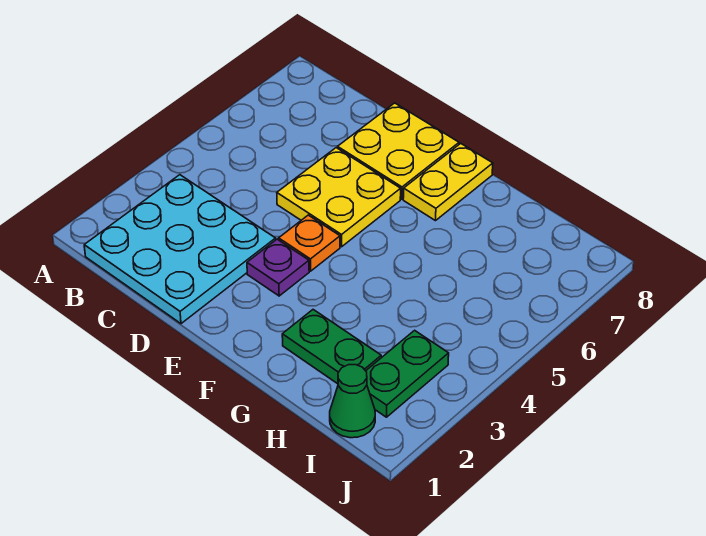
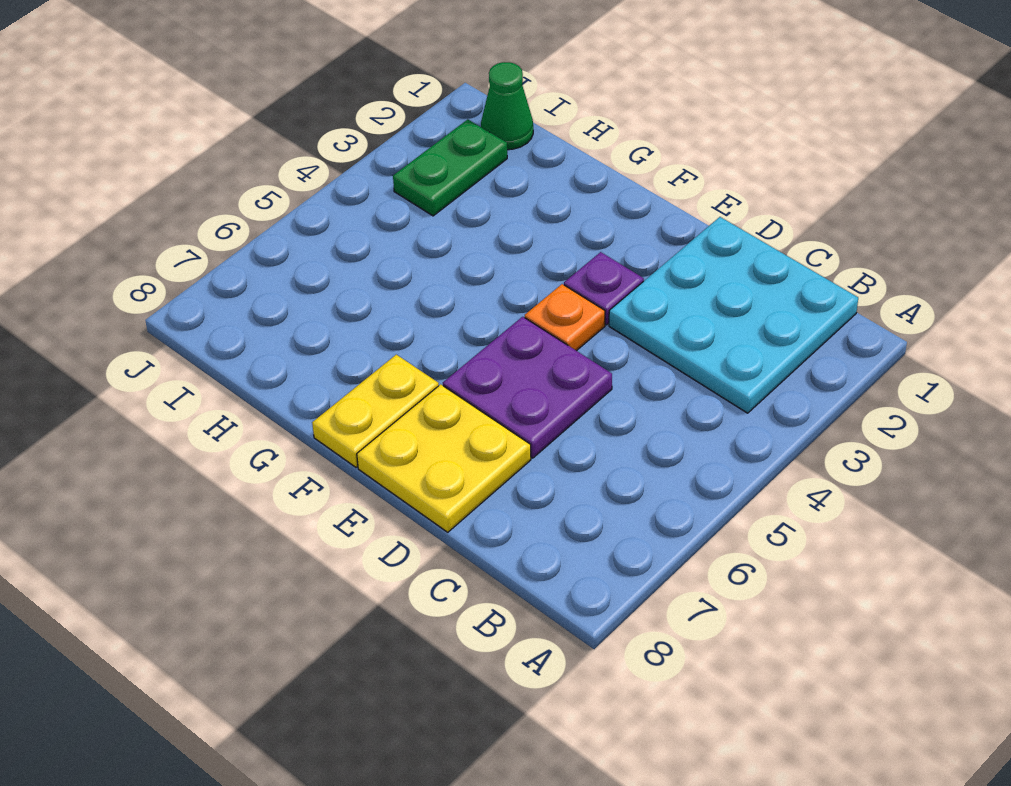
yellow plate D5:E6 level 1 -> purple plate D5:E6 level 1
green plate G2:H2 level 1 -> none

